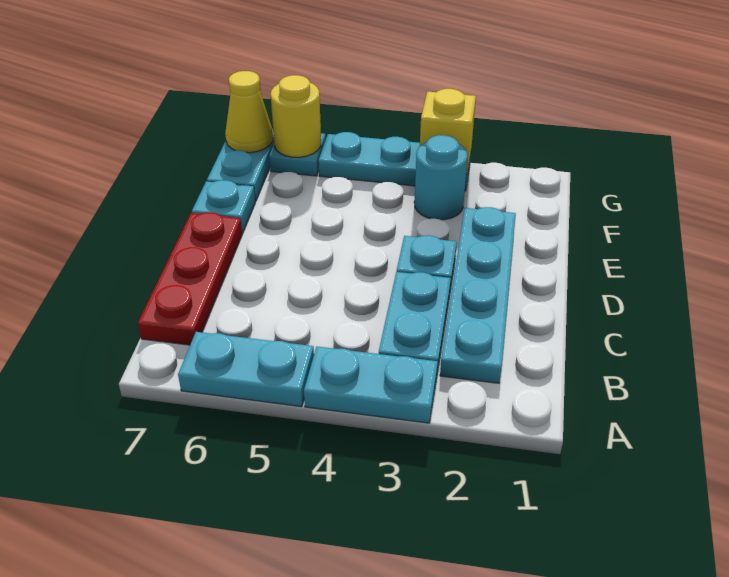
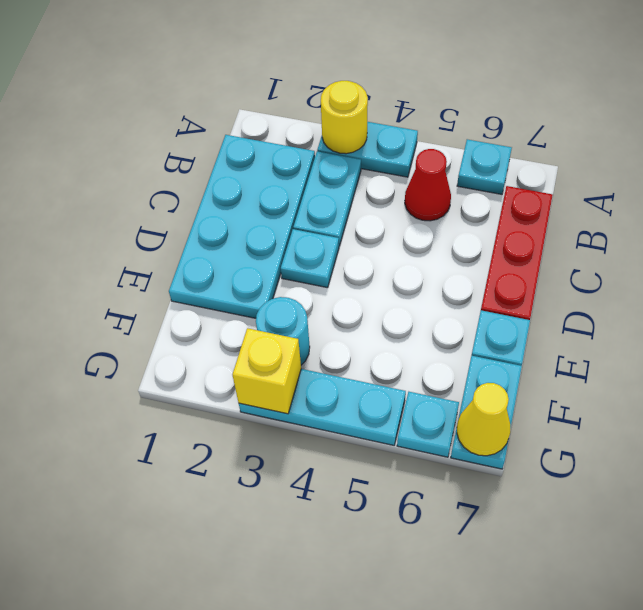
cyan plate A5:A6 level 1 -> cyan plate A6 level 1
cyan plate B2:E2 level 1 -> cyan plate B1:E2 level 1
none -> red cone B5 level 1
yellow round brick G6 level 2 -> yellow round brick A3 level 2

